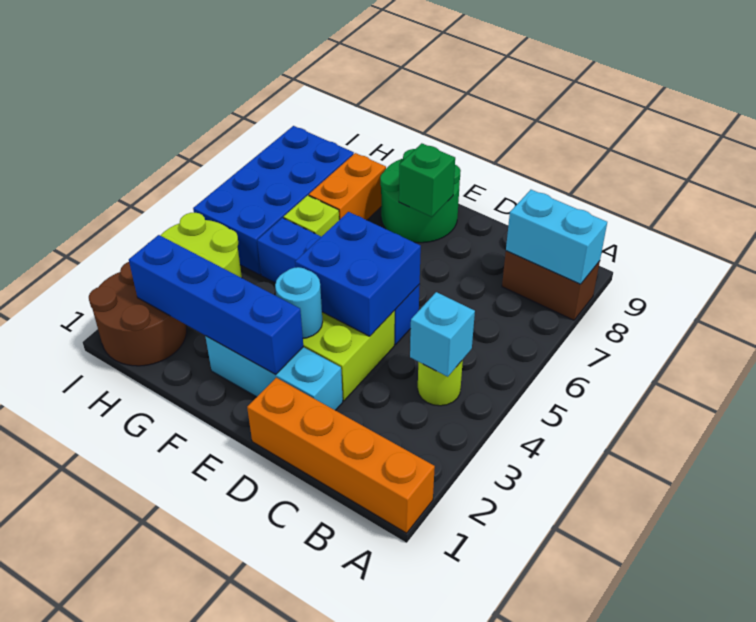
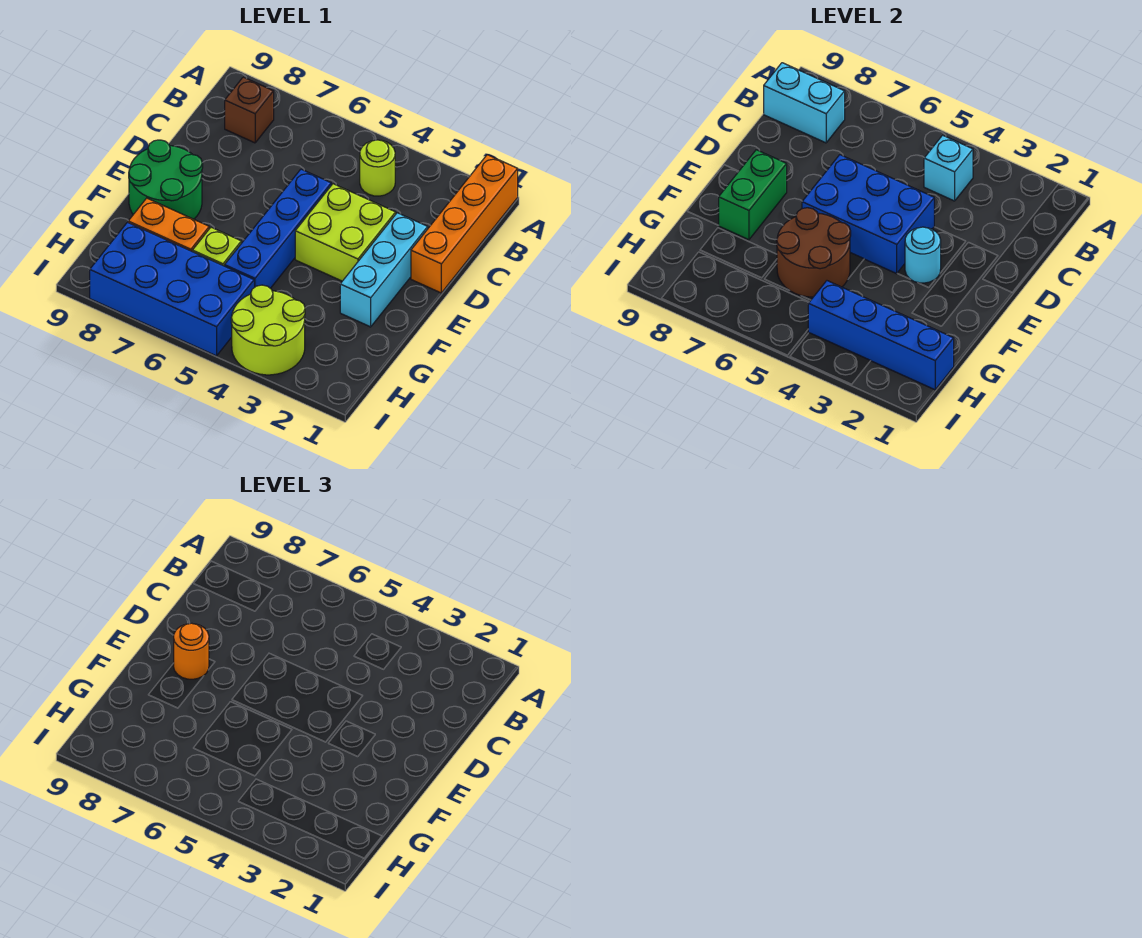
brown brick A8:B8 level 1 -> brown brick B8 level 1
cyan brick A8:B8 level 2 -> cyan brick B8:B9 level 2
blue brick D4:E5 level 2 -> blue brick D4:E6 level 2
blue brick E2:H2 level 2 -> blue brick H1:H4 level 2
green brick E8 level 2 -> green brick E8:F8 level 2
none -> orange round brick E8 level 3
brown round brick H1:I2 level 1 -> brown round brick F5:G6 level 2

